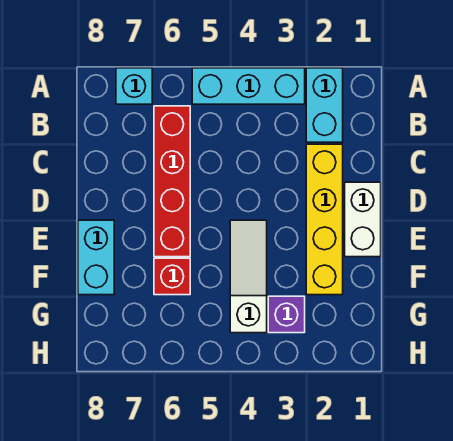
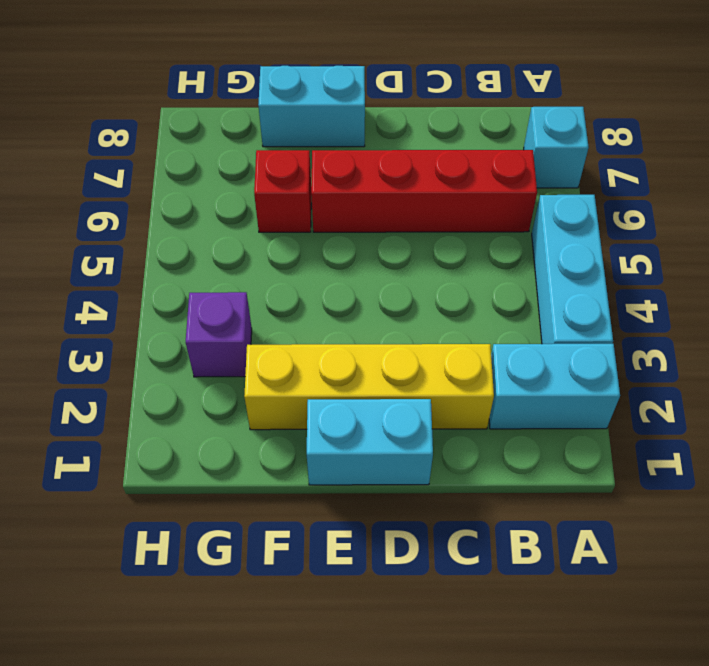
white brick D1:E1 level 1 -> cyan brick D1:E1 level 1
white slope E4:G4 level 1 top G -> none

